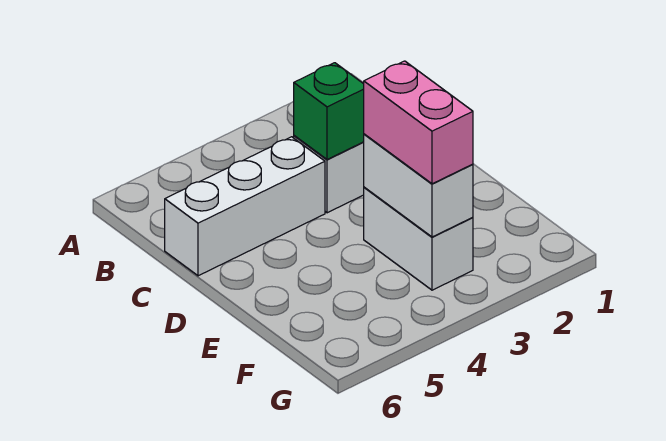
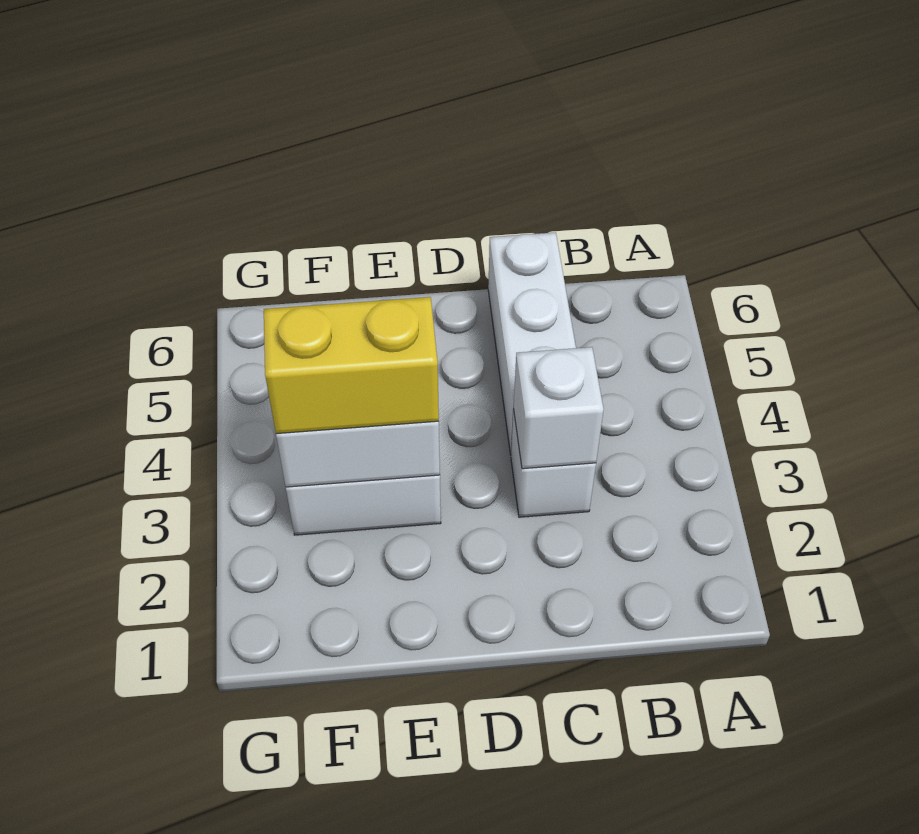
green brick C3 level 2 -> white brick C3 level 2
pink brick E3:F3 level 3 -> yellow brick E3:F3 level 3

